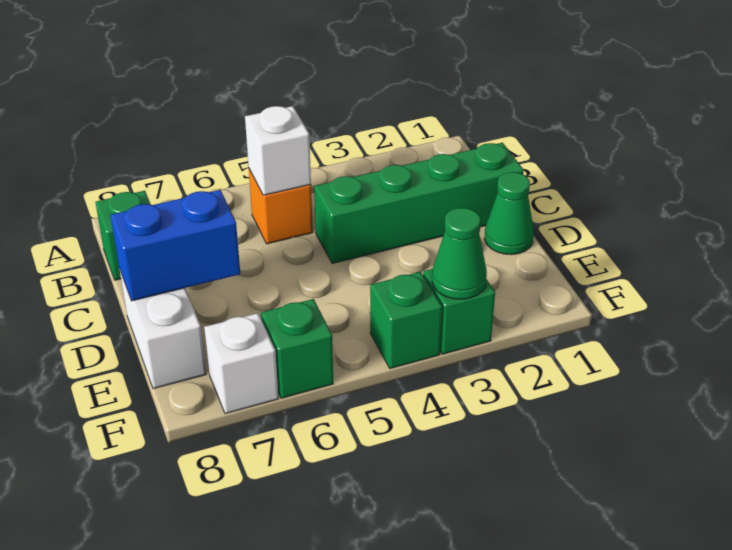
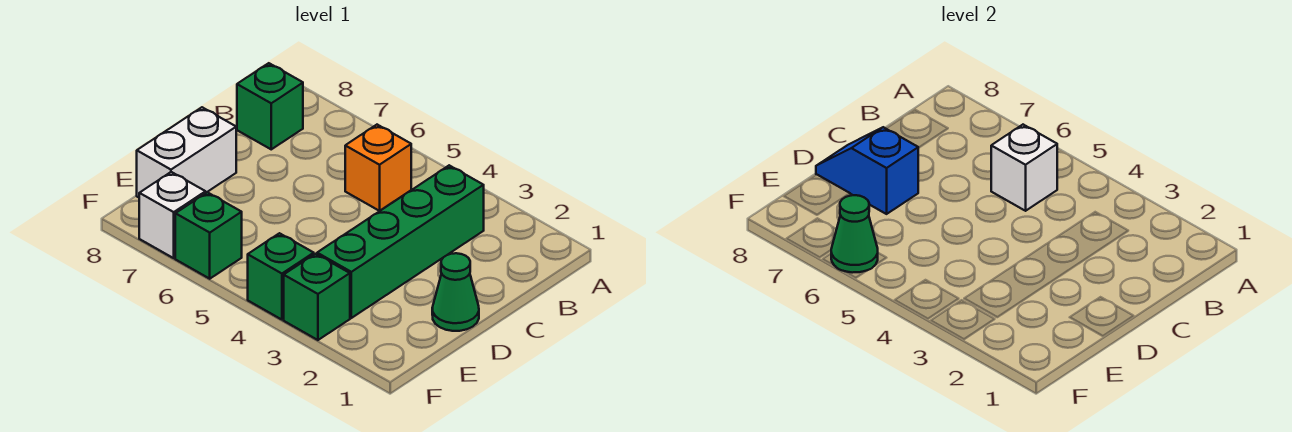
green brick C1:C4 level 1 -> green brick B3:E3 level 1
blue brick D7:D8 level 2 -> blue slope D7:D8 level 2 top 7
green cone F3 level 2 -> green cone F6 level 2

